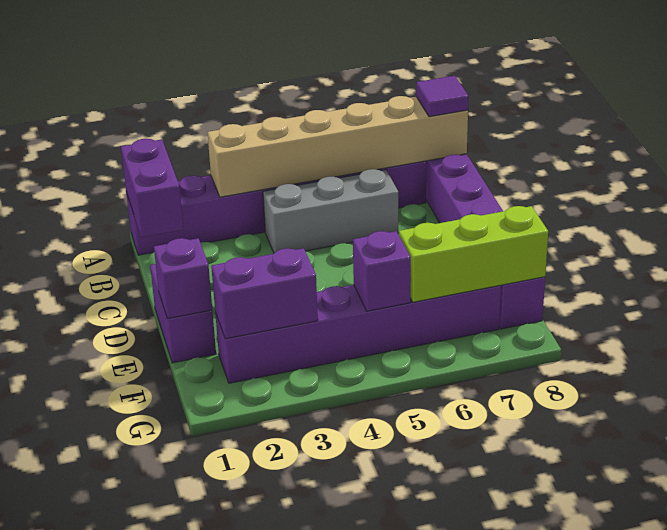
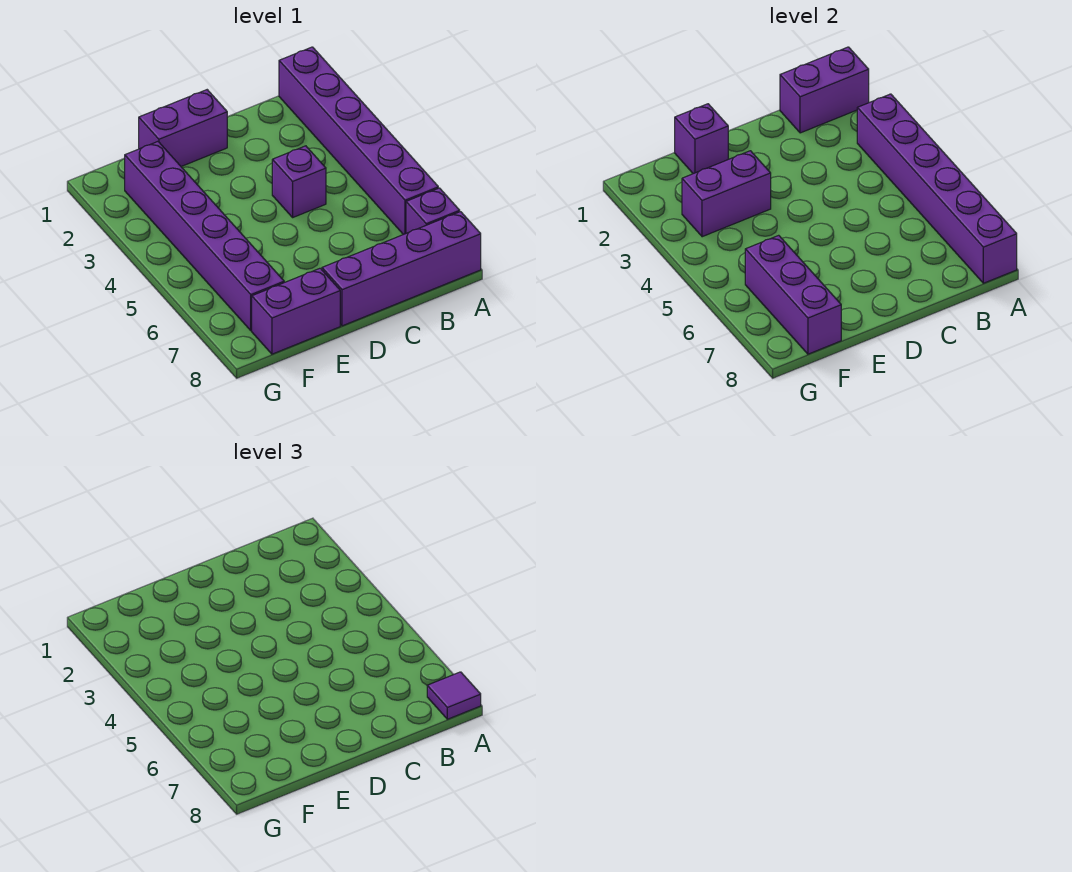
tan brick A3:A8 level 2 -> purple brick A3:A8 level 2
grey brick B4:B6 level 1 -> none
purple brick F2:F3 level 2 -> purple brick E3:F3 level 2
purple brick F5 level 2 -> purple brick C4 level 1
lime brick F6:F8 level 2 -> purple brick F6:F8 level 2

